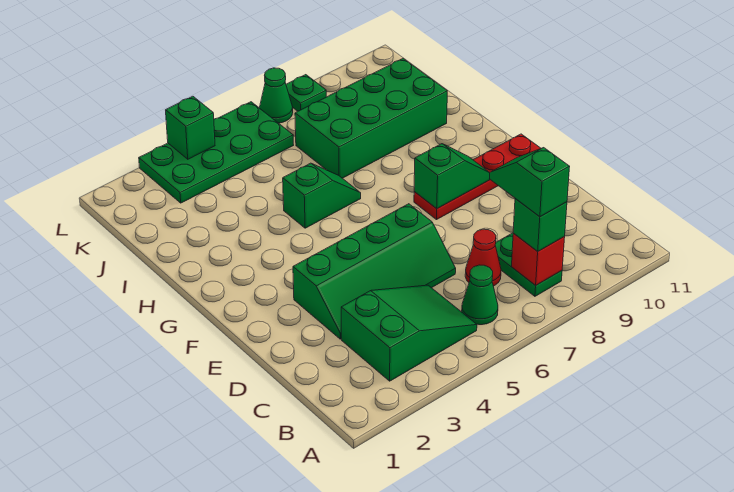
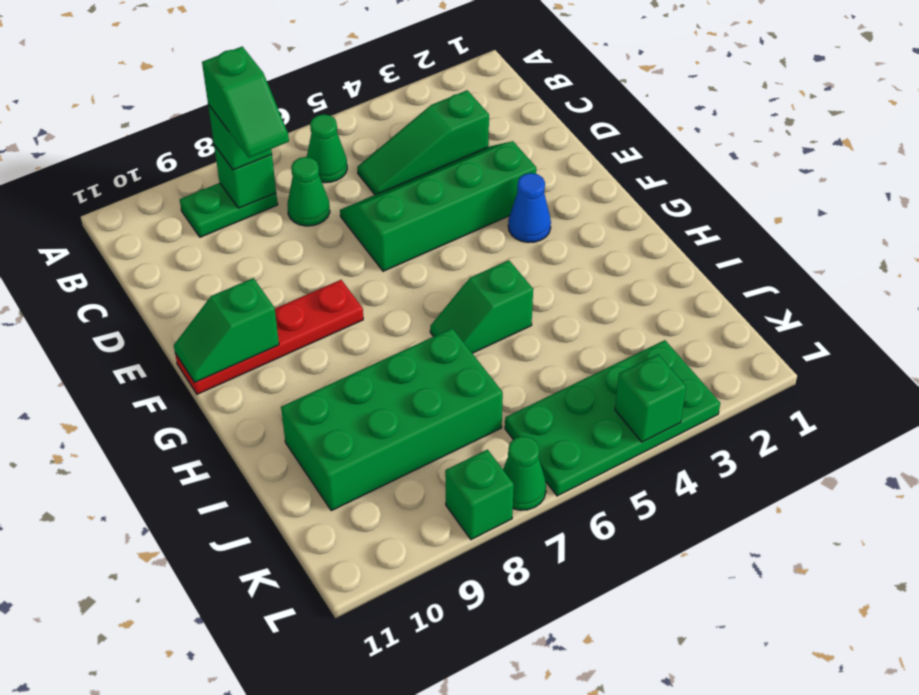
green slope B3:C5 level 1 top 3 -> green slope C3:C5 level 1 top 3
green plate B8:C8 level 1 -> green plate B8:B9 level 1
red brick B8 level 2 -> green brick B8 level 2
red cone C7 level 1 -> green cone C7 level 1
none -> blue cone F3 level 1
green slope F8:F9 level 2 top 8 -> green slope F10:F11 level 2 top 10
green plate L8 level 1 -> green brick L8 level 1

